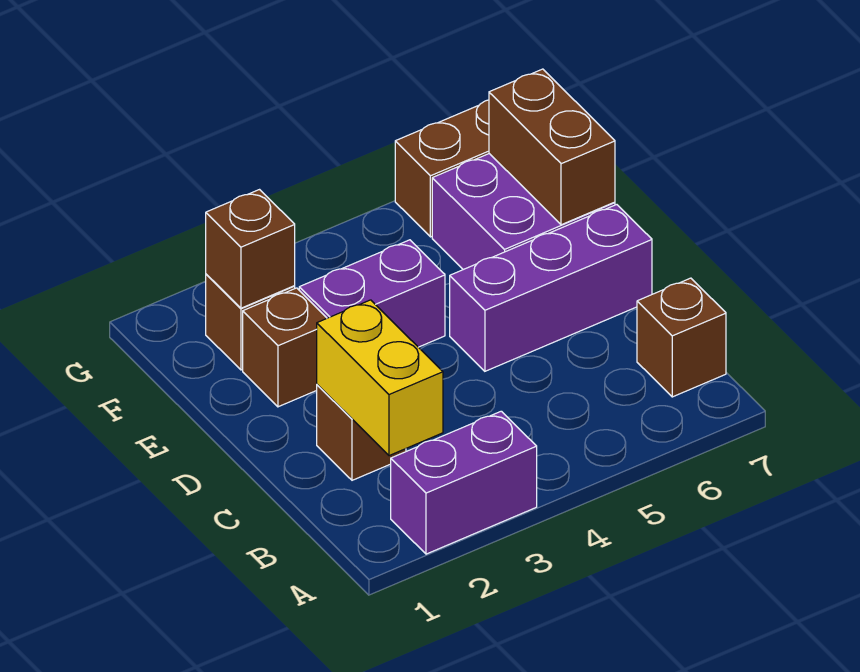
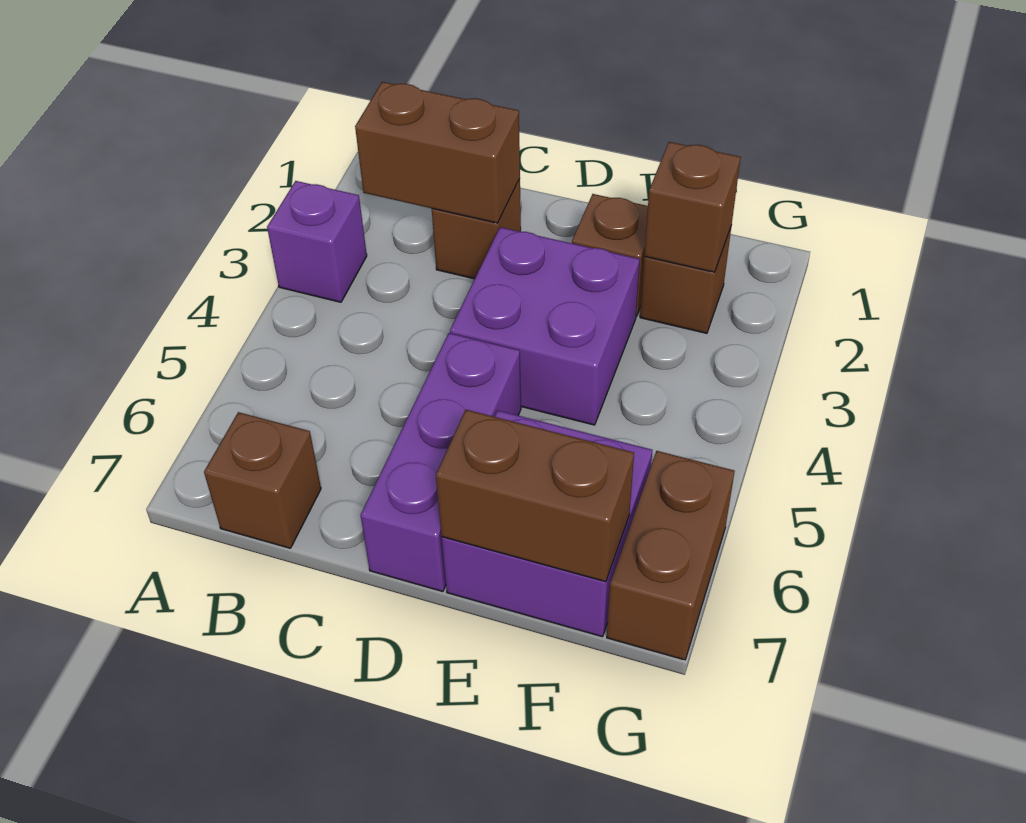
purple brick A2:A3 level 1 -> purple brick A3 level 1
yellow brick B2:C2 level 2 -> brown brick B2:C2 level 2
purple brick E3:E4 level 1 -> purple brick D3:E4 level 1

